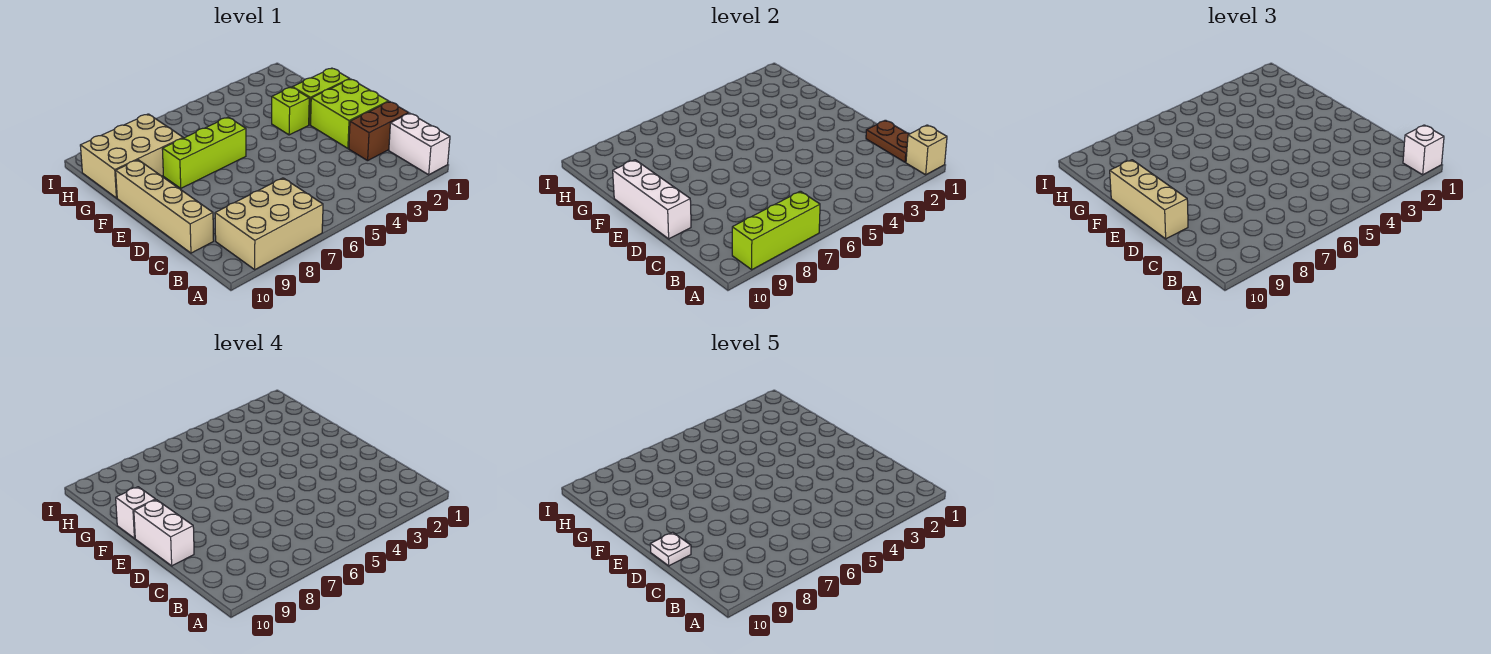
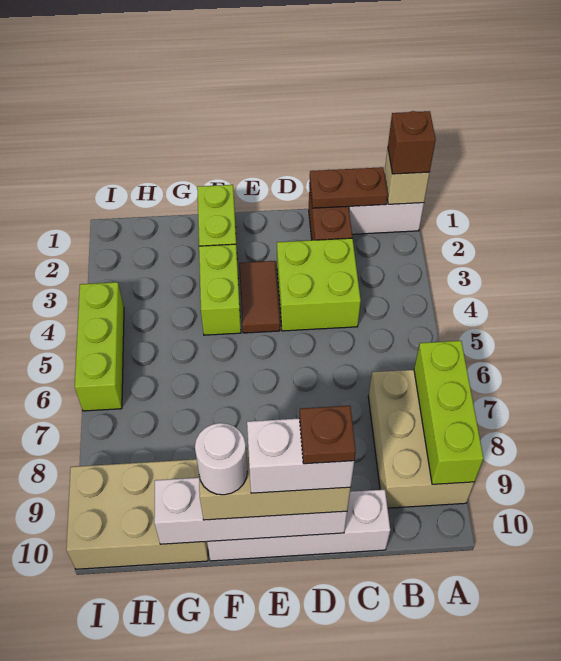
white brick A1 level 3 -> brown brick A1 level 3
tan brick C10:F10 level 1 -> white brick C10:F10 level 1
lime brick D1:E2 level 1 -> lime brick C3:D4 level 1
white brick D10:F10 level 2 -> white brick D10:G10 level 2
white plate D10 level 5 -> brown plate D10 level 5
none -> brown tile E3:E4 level 1
lime brick F3 level 1 -> lime brick F3:F4 level 1
lime brick F6:F8 level 1 -> lime brick I4:I6 level 1
white brick F10 level 4 -> white round brick F10 level 4
tan brick G8:H10 level 1 -> tan brick G9:I10 level 1

